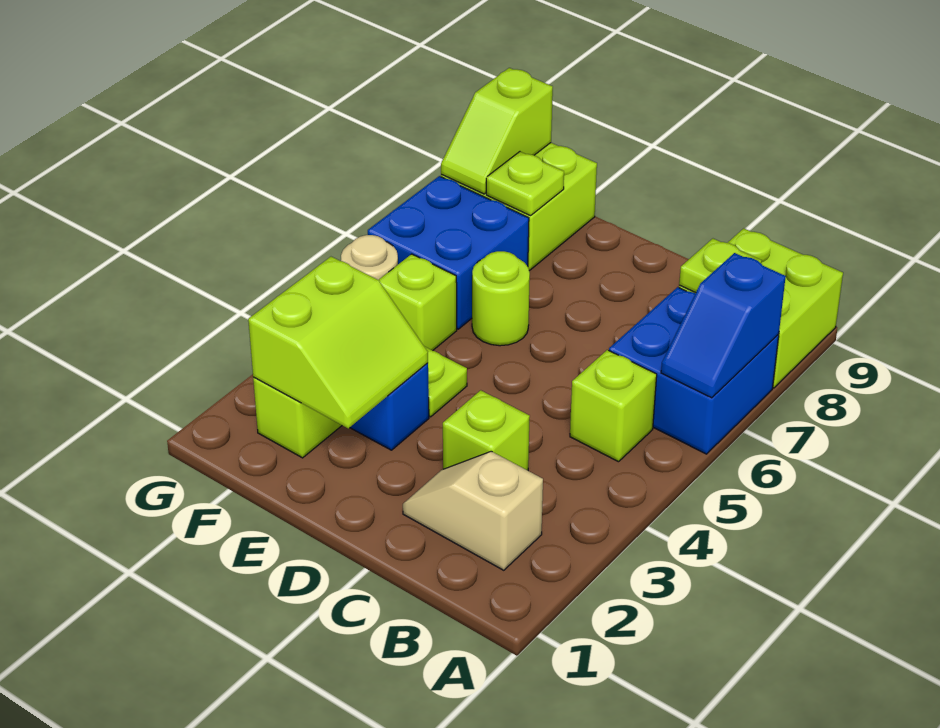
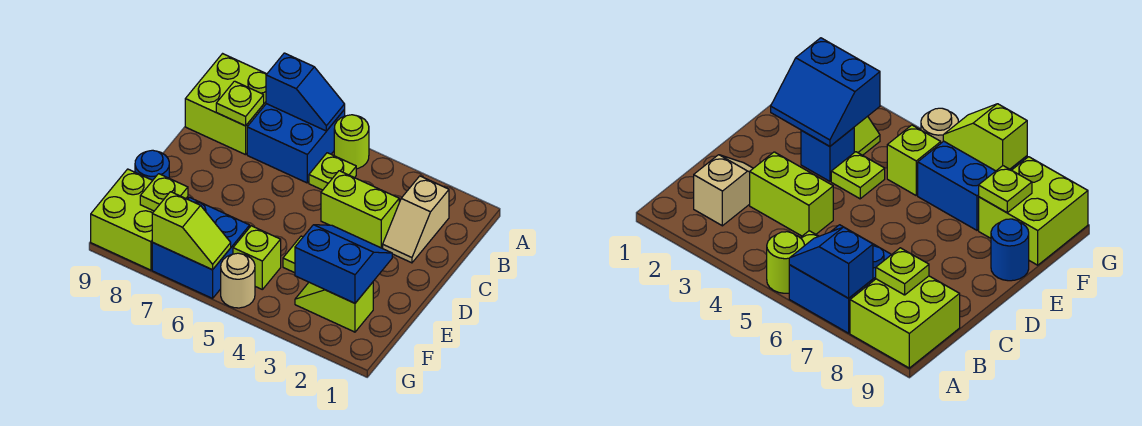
lime brick B5 level 1 -> lime plate B5 level 1
lime brick C3 level 1 -> lime brick C3:C4 level 1
lime slope E2:F3 level 2 top F -> blue slope E2:F3 level 2 top F
lime round brick E6 level 1 -> lime round brick A5 level 1
none -> blue round brick E9 level 1
lime slope G8:G9 level 2 top 9 -> lime slope G6:G7 level 2 top 7

